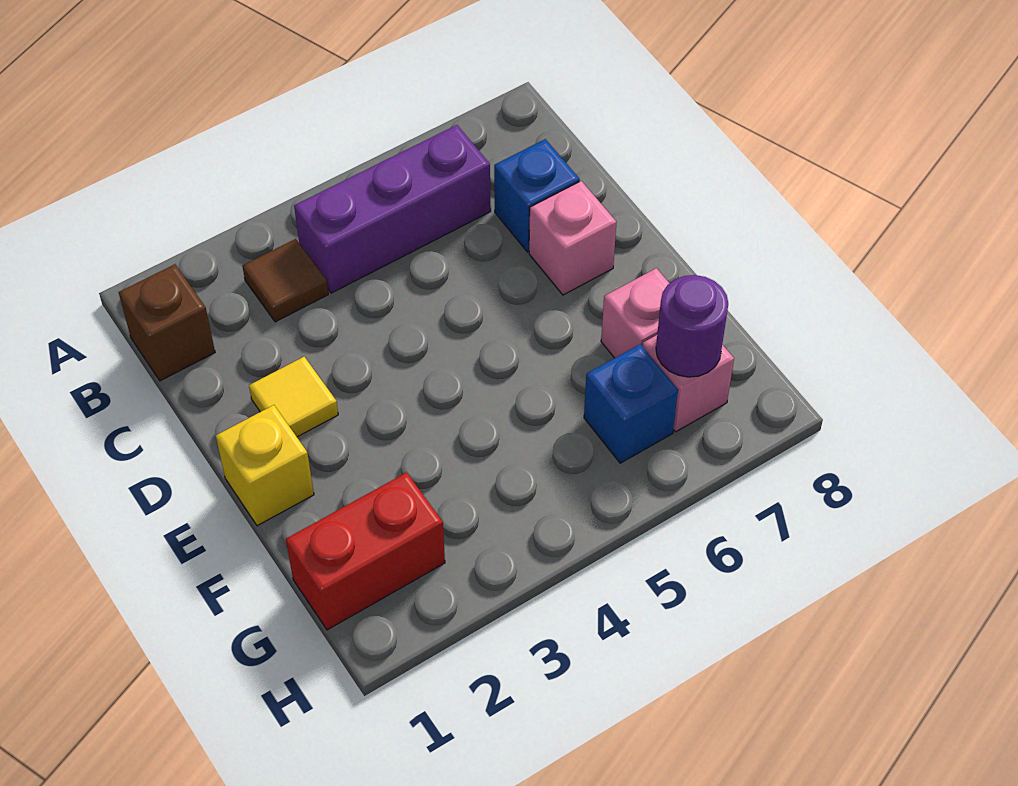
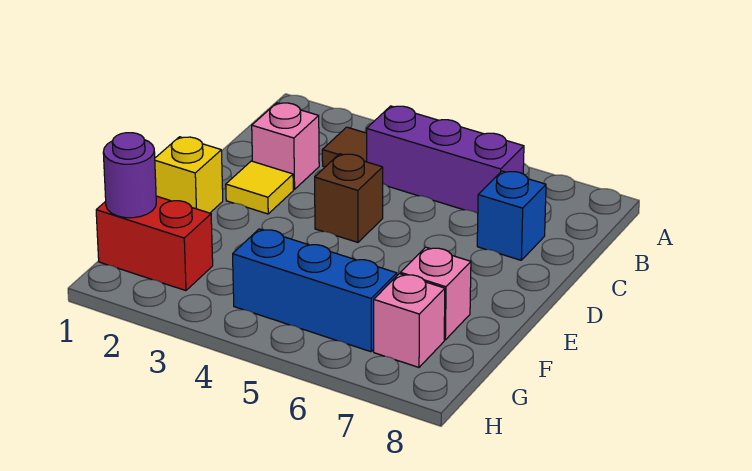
brown brick B1 level 1 -> brown brick D4 level 1
pink brick D7 level 1 -> pink brick C2 level 1
blue brick G6 level 1 -> blue brick G4:G6 level 1
purple round brick G7 level 2 -> purple round brick G1 level 2

